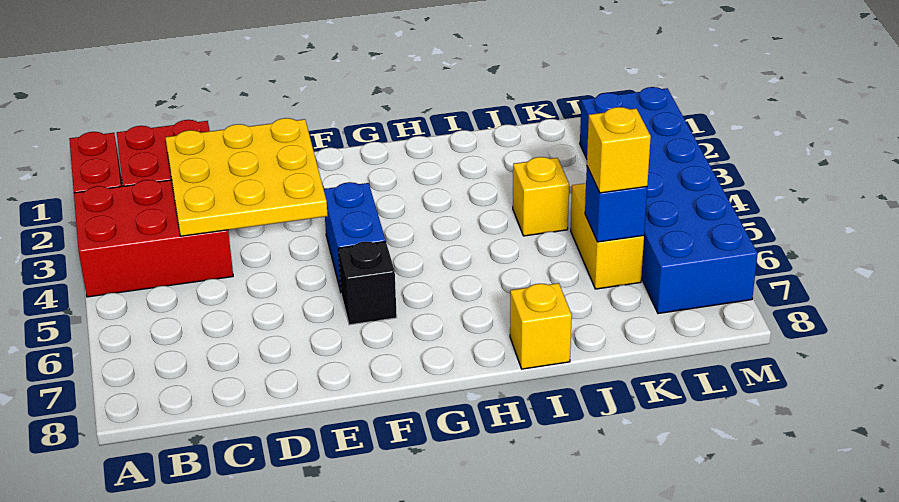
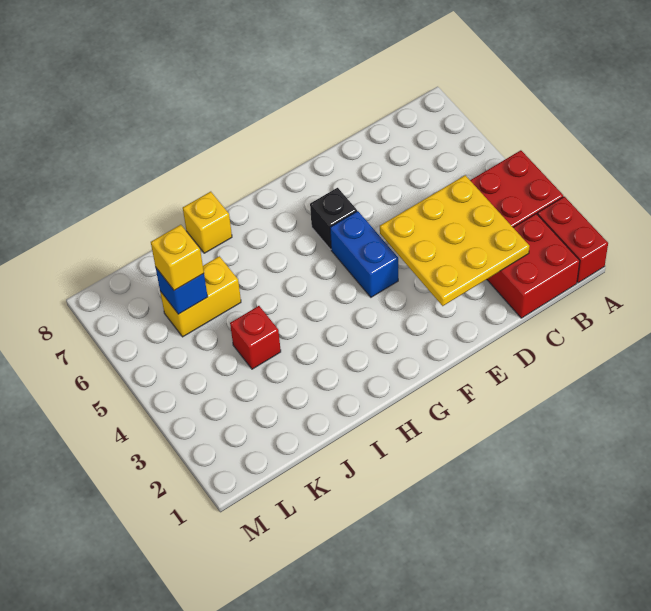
yellow brick J4 level 1 -> red brick J4 level 1
yellow brick K5:K6 level 1 -> yellow brick J6:K6 level 1
blue brick L2:M7 level 1 -> none

